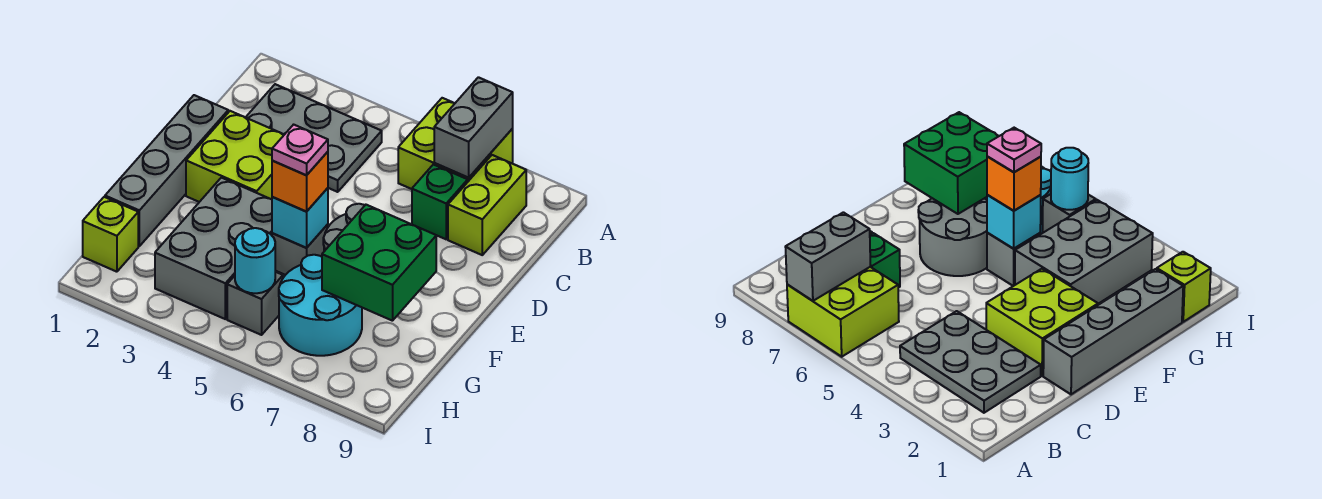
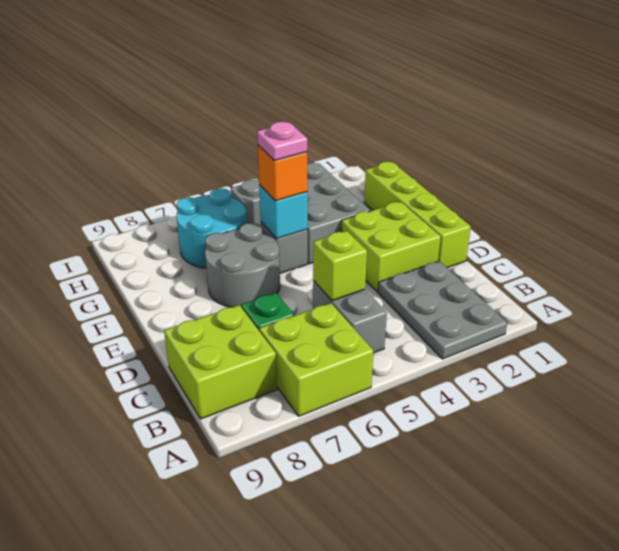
grey brick A7:B7 level 2 -> grey brick B5:C5 level 1
grey plate B2:C4 level 1 -> grey plate A2:C3 level 1
lime brick B8:C8 level 1 -> lime brick B8:C9 level 1
grey brick D1:G1 level 1 -> lime brick D1:G1 level 1
green brick F7:G8 level 2 -> none
lime brick H1 level 1 -> lime brick C5 level 2
cyan round brick H5 level 2 -> none

